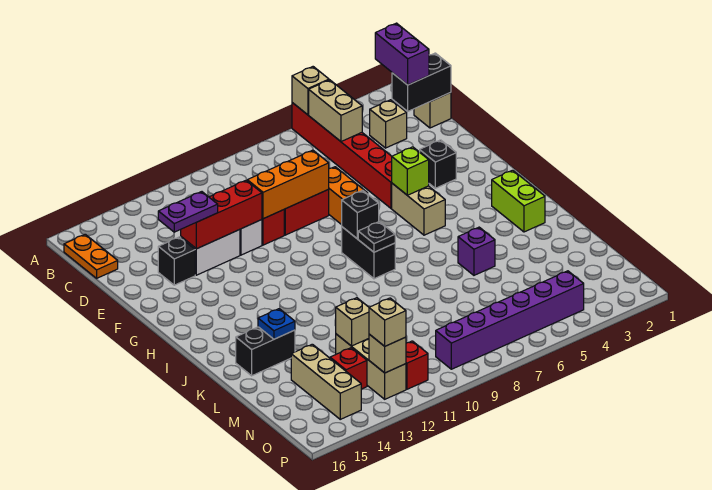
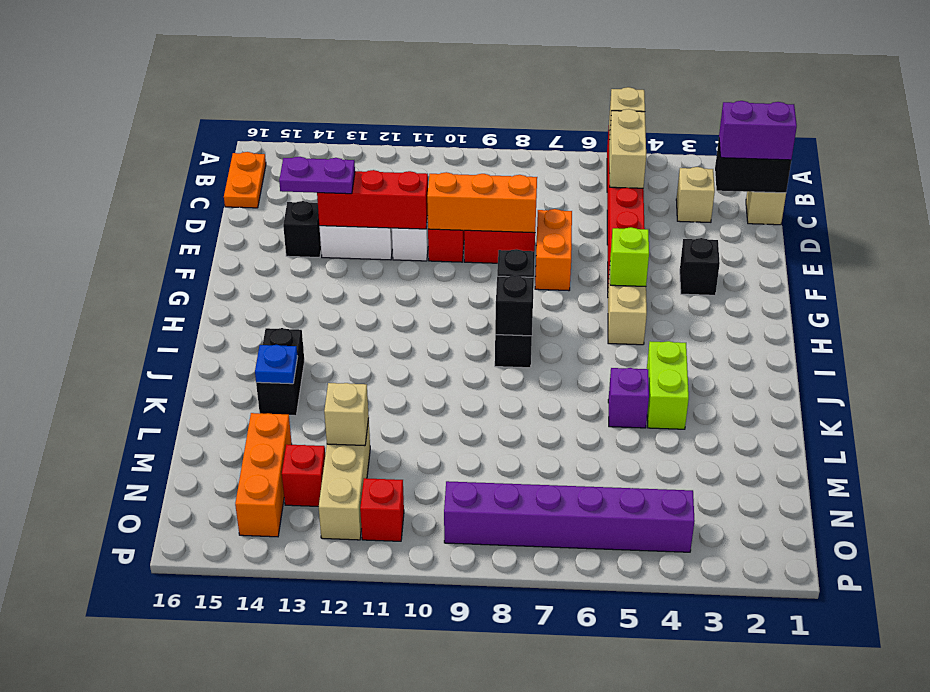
purple brick B2:C2 level 3 -> purple brick C1:C2 level 3
lime brick I2:J2 level 1 -> lime brick J4:K4 level 1
black plate I8 level 2 -> black brick I8 level 2
black brick K14:K15 level 1 -> black brick J14:K14 level 1
tan brick M14:O14 level 1 -> orange brick M14:O14 level 1
tan brick O12 level 2 -> none
tan brick O12 level 3 -> none

